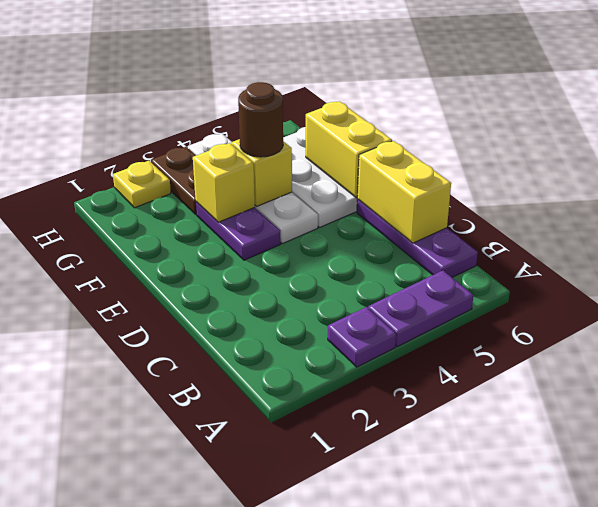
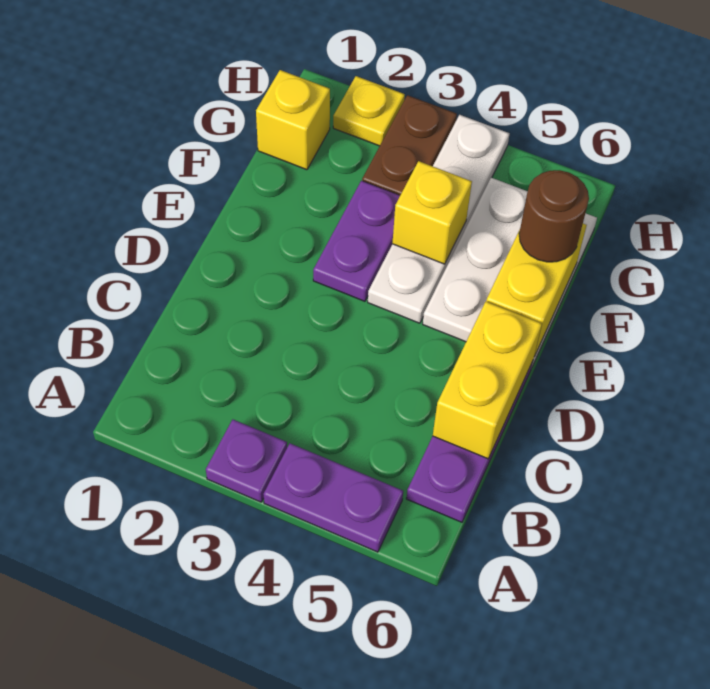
yellow brick F3 level 2 -> yellow brick G1 level 1
brown round brick F4 level 3 -> brown round brick F6 level 3

